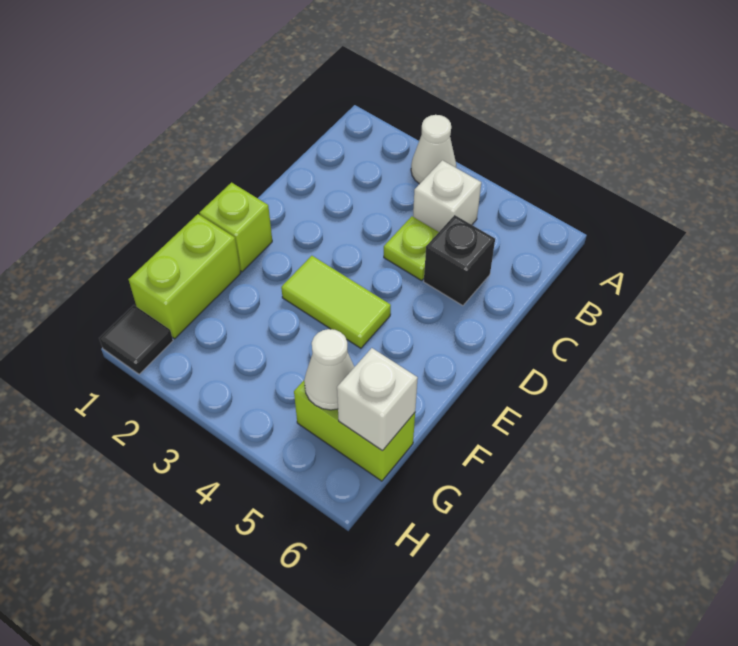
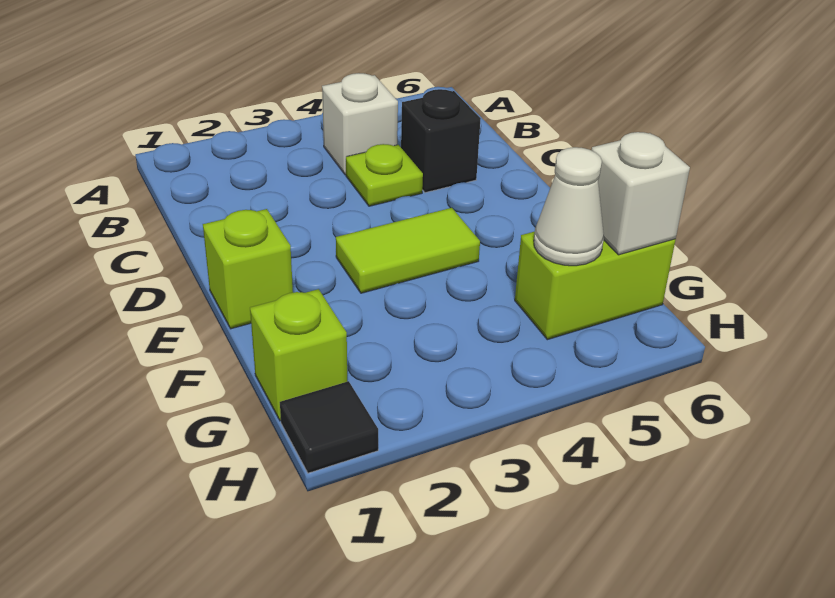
white cone A3 level 1 -> none
lime brick F1:G1 level 1 -> lime brick G1 level 1

